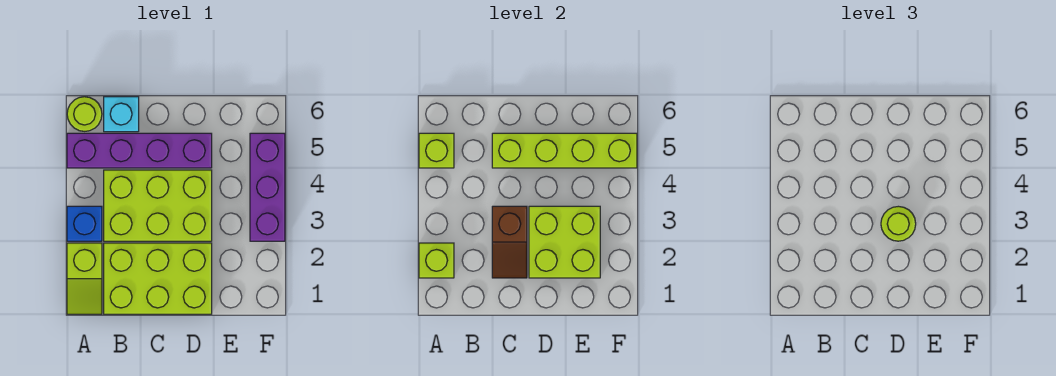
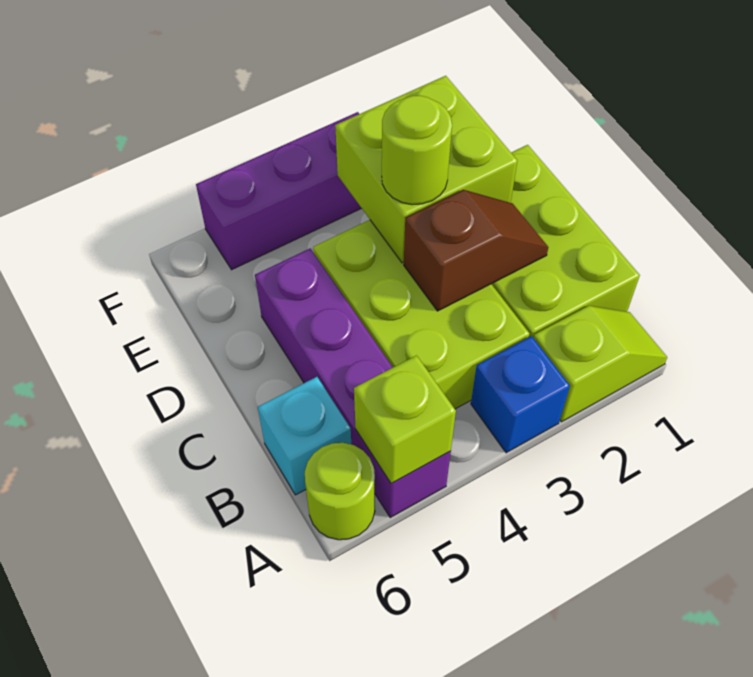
lime brick A2 level 2 -> none
lime brick C5:F5 level 2 -> none

